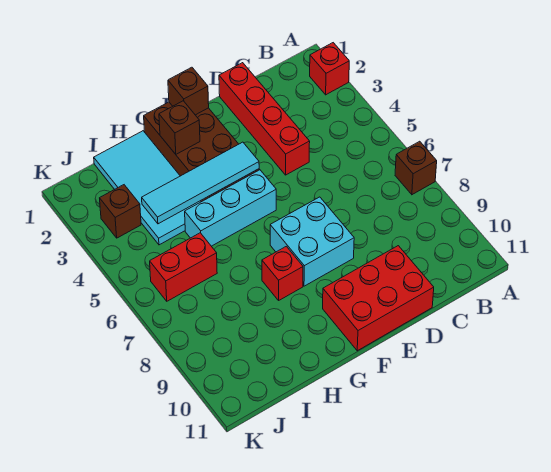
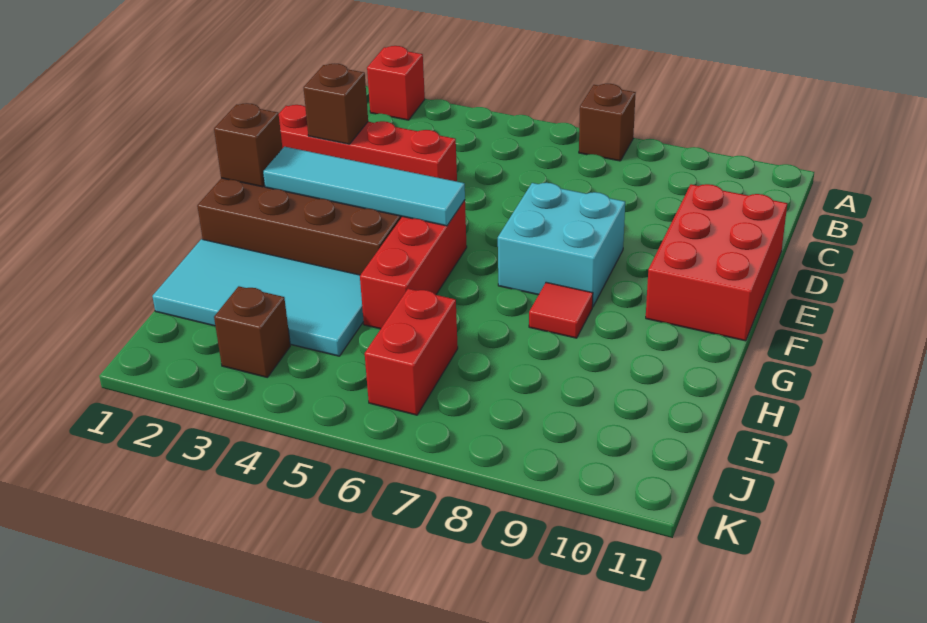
cyan tile F4:I4 level 2 -> cyan tile F2:F5 level 2
cyan brick F5:H5 level 1 -> red brick F5:H5 level 1
brown brick G2 level 2 -> brown brick D2 level 2
red brick G8 level 1 -> red tile G8 level 1

